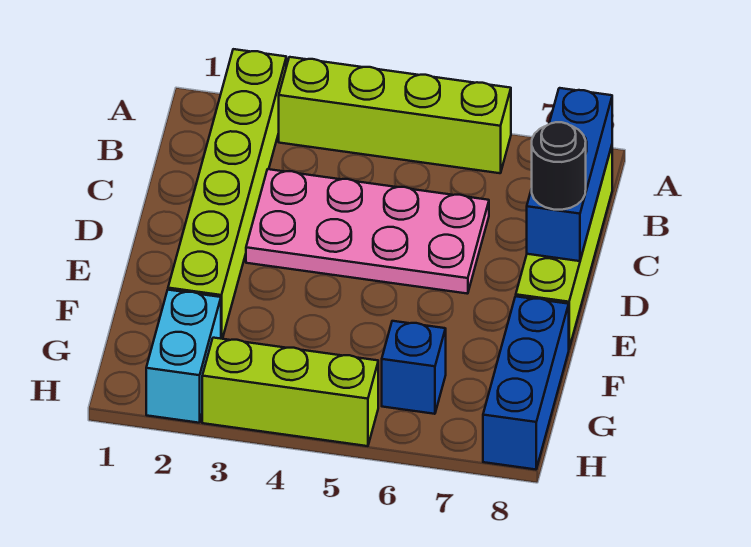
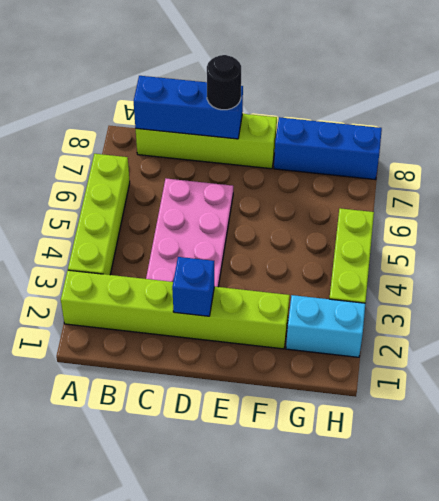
blue brick G6 level 1 -> blue brick D2 level 2

